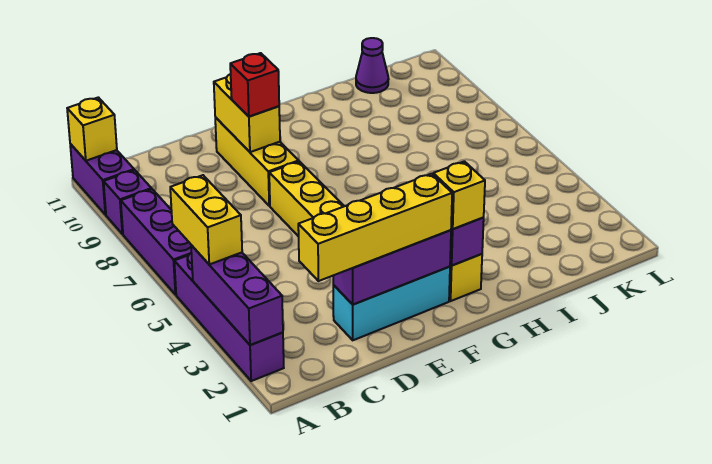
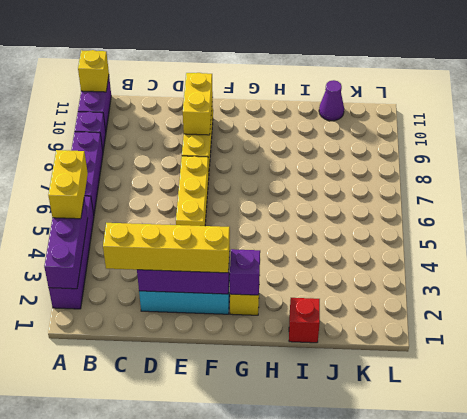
red brick E9 level 3 -> red brick I1 level 1
yellow brick G2 level 3 -> none

